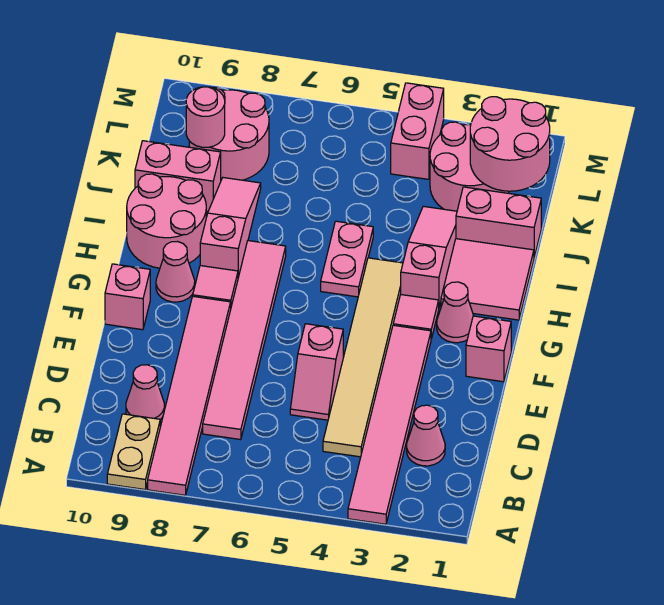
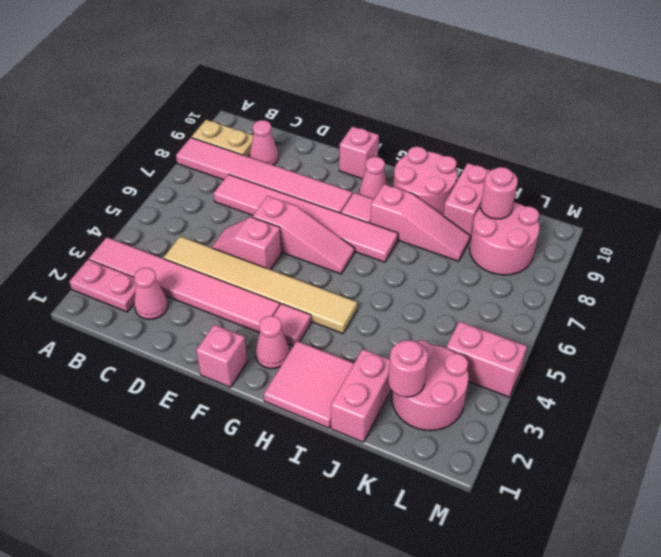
pink slope H3:J3 level 1 top H -> pink slope E6:G6 level 1 top E
pink plate H5:I5 level 1 -> pink plate A2:B2 level 1
pink round brick K1:L2 level 2 -> pink round brick K2 level 2

